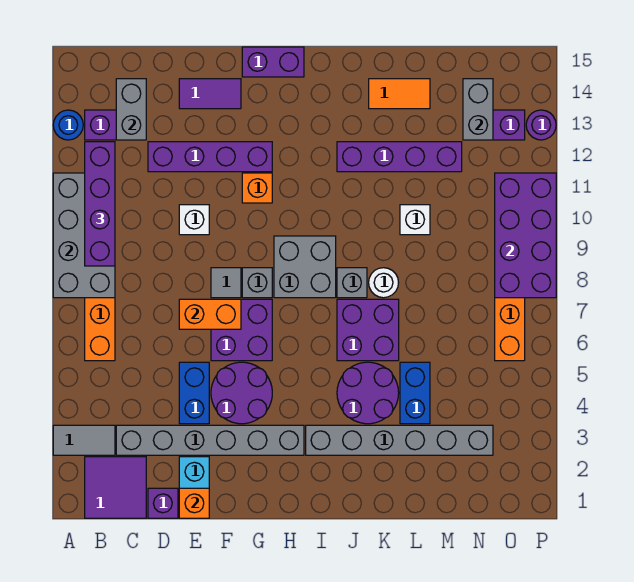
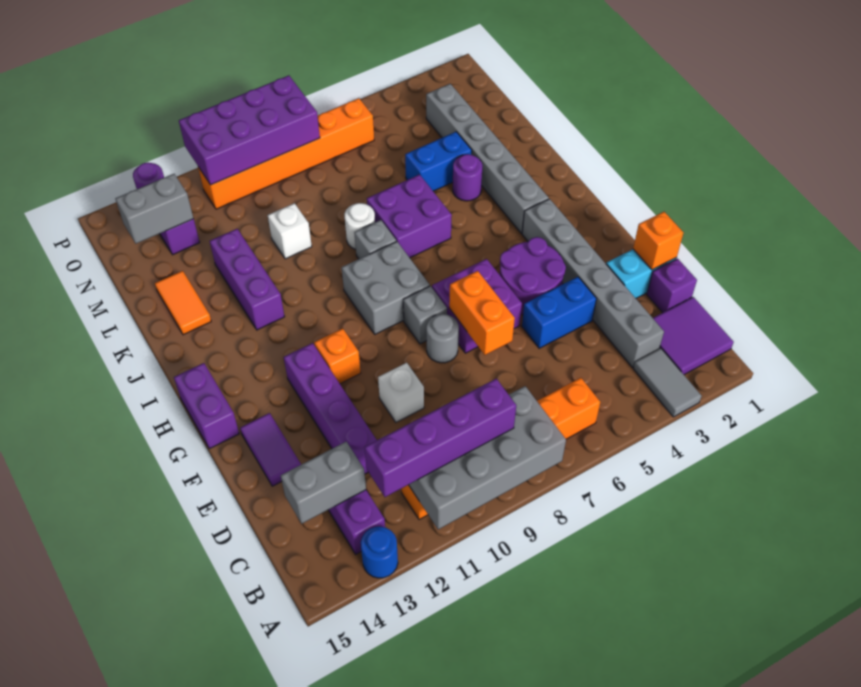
grey tile F8 level 1 -> grey round brick F8 level 1
purple round brick J4:K5 level 1 -> purple round brick K4 level 1
purple brick J12:M12 level 1 -> purple brick J12:L12 level 1

